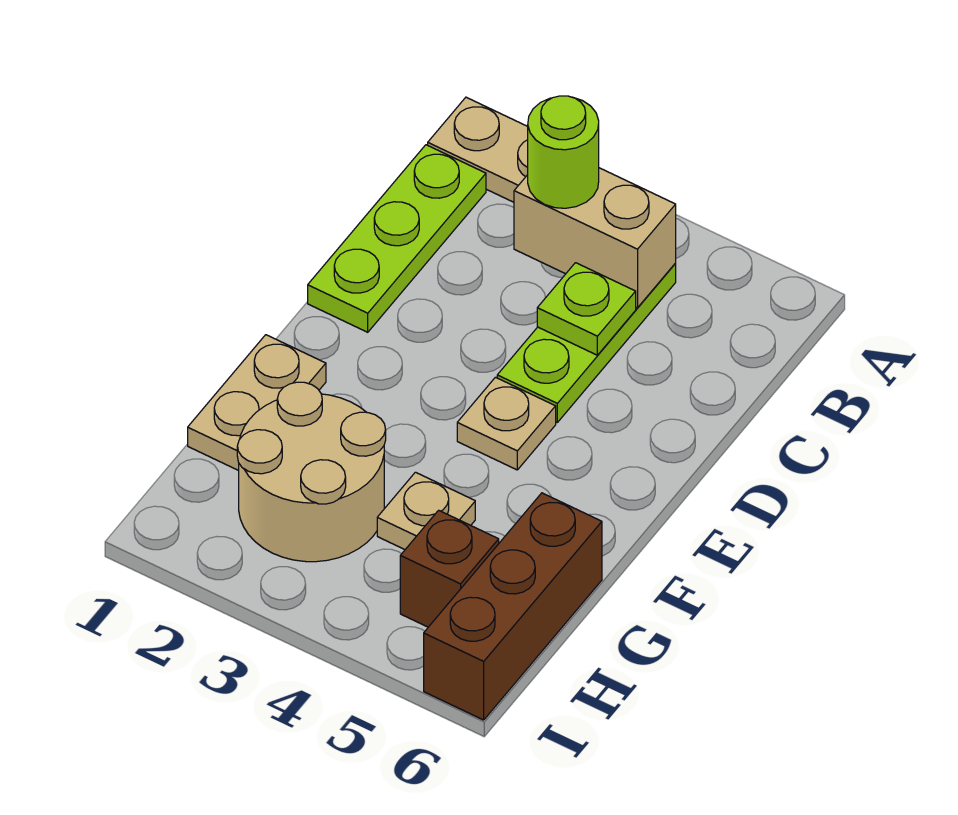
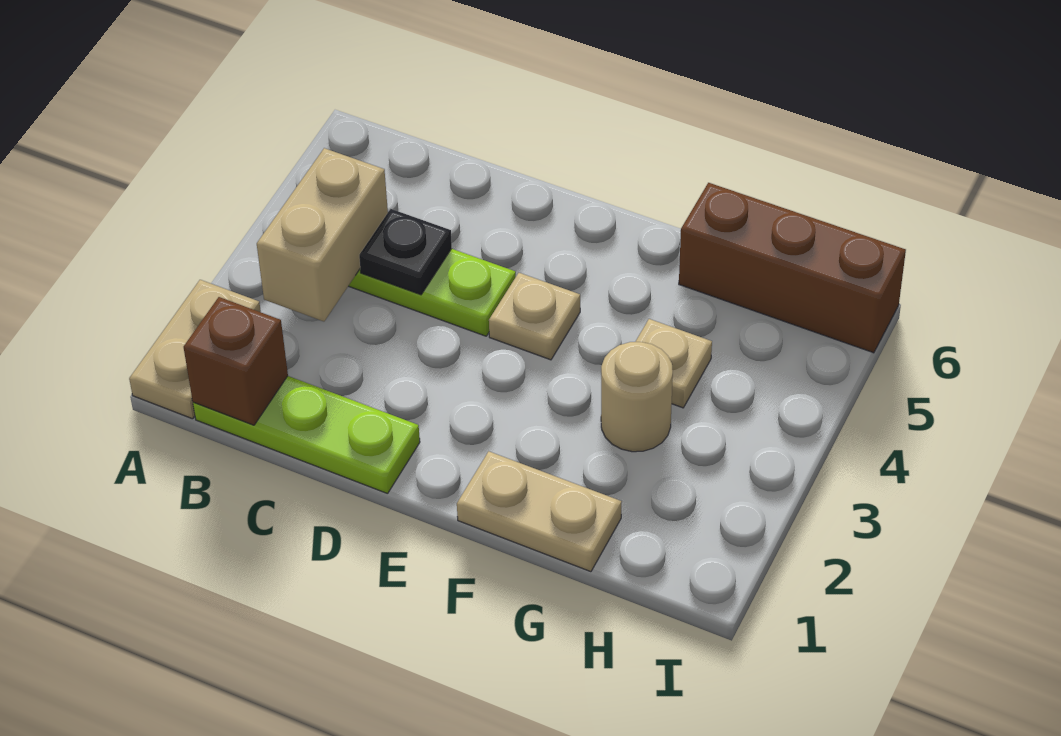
lime round brick B3 level 3 -> none
lime plate C4 level 2 -> black plate C4 level 2
tan round brick G2:H3 level 1 -> tan round brick G3 level 1
brown brick H5 level 1 -> brown brick B1 level 2

